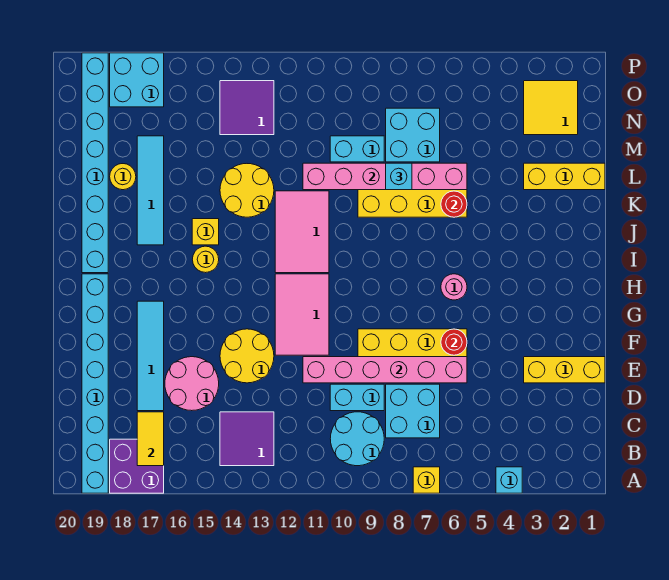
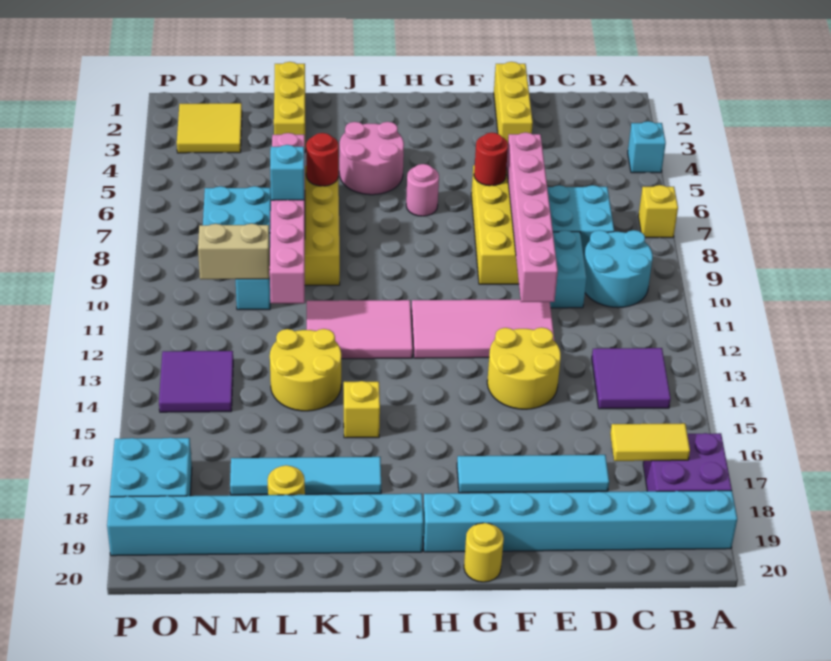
pink round brick D15:E16 level 1 -> pink round brick I4:J5 level 1
pink tile F11:H12 level 1 -> pink tile E11:H12 level 1
yellow round brick I15 level 1 -> yellow round brick G20 level 1
none -> tan brick M10:N10 level 2

